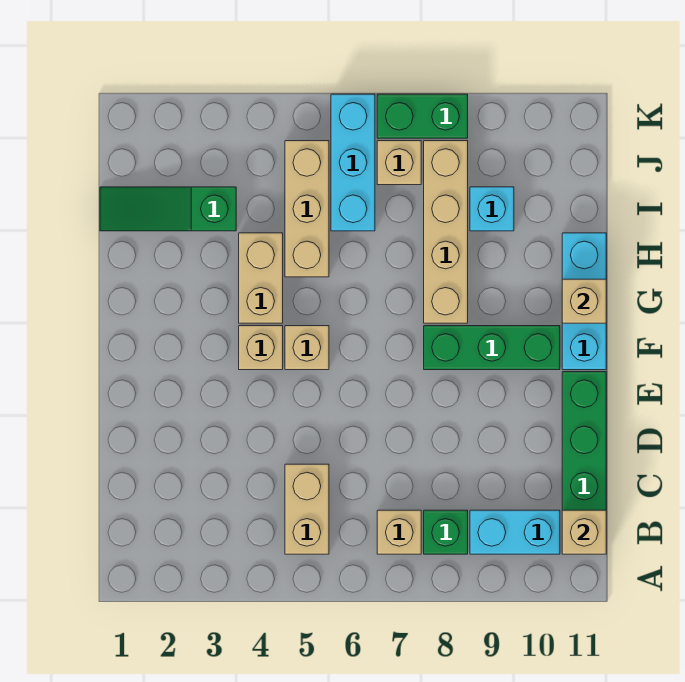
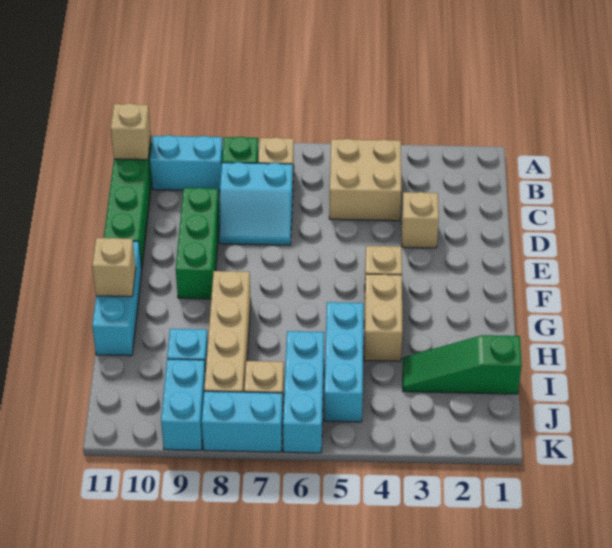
tan brick B5:C5 level 1 -> tan brick B4:C5 level 1
none -> cyan slope C7:D8 level 1 top C
tan brick F5 level 1 -> tan brick D3 level 1
green brick F8:F10 level 1 -> green brick D9:F9 level 1
tan brick H5:J5 level 1 -> cyan brick H5:J5 level 1
green slope I1:I3 level 1 top 3 -> green slope I1:I3 level 1 top 1
none -> cyan brick J9:K9 level 1
green brick K7:K8 level 1 -> cyan brick K7:K8 level 1

